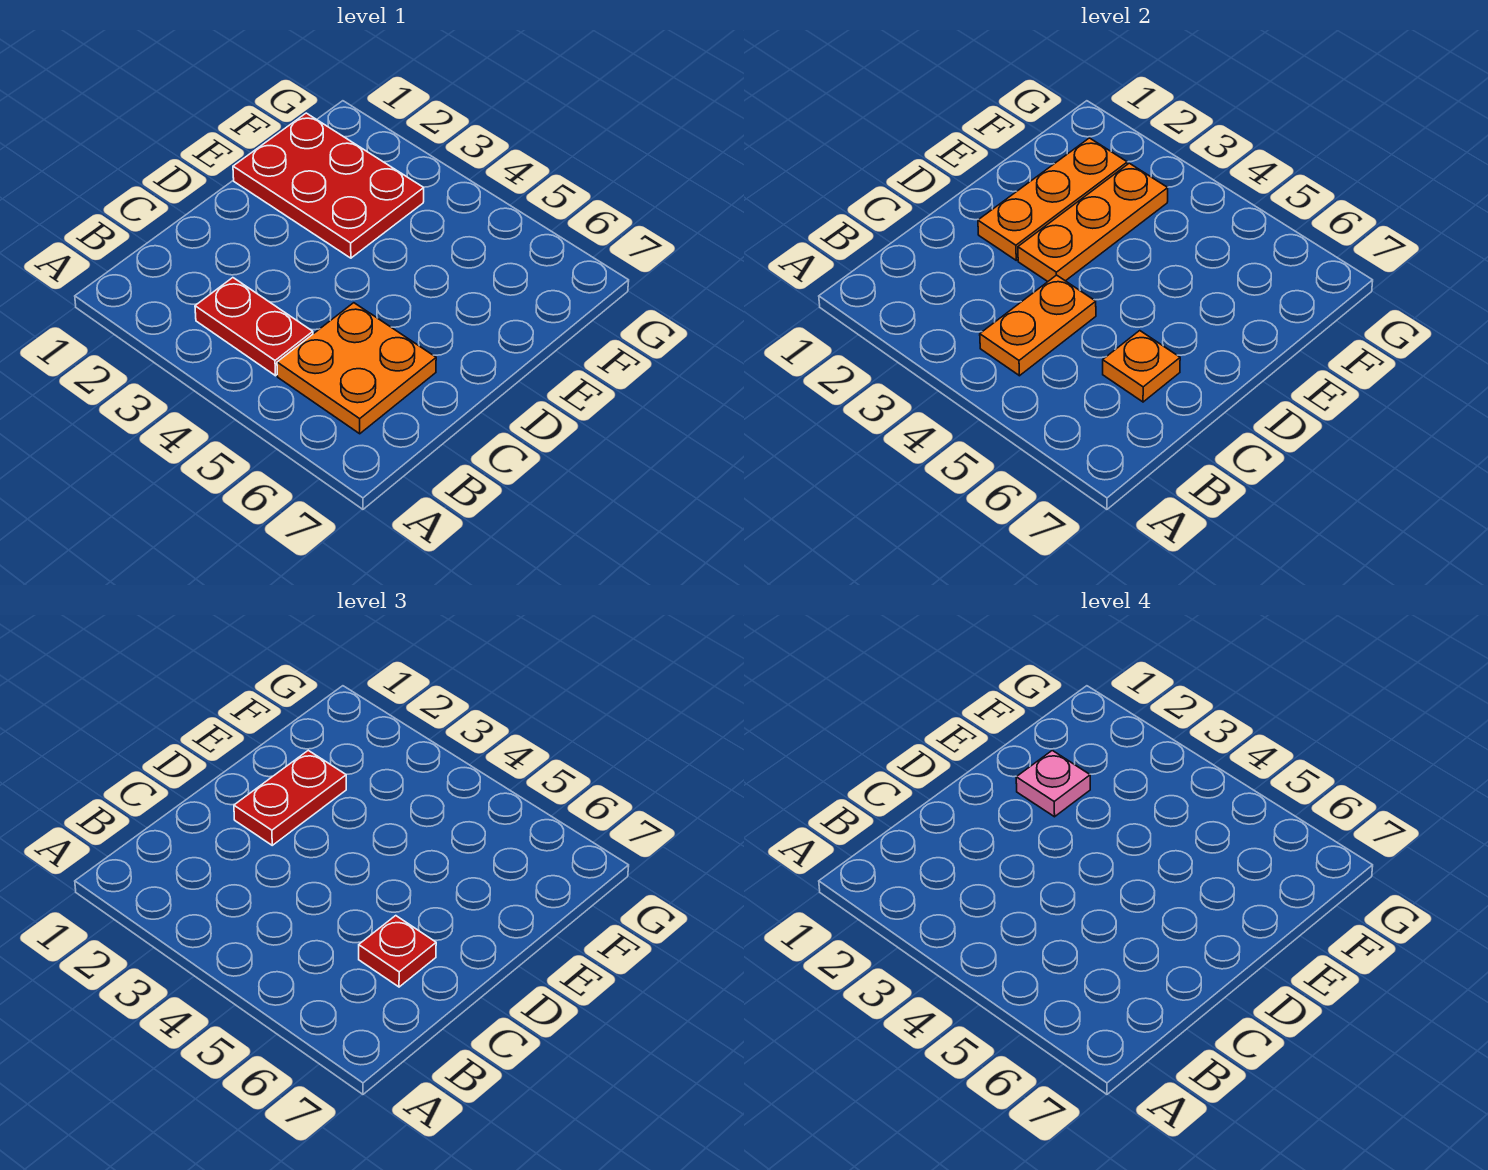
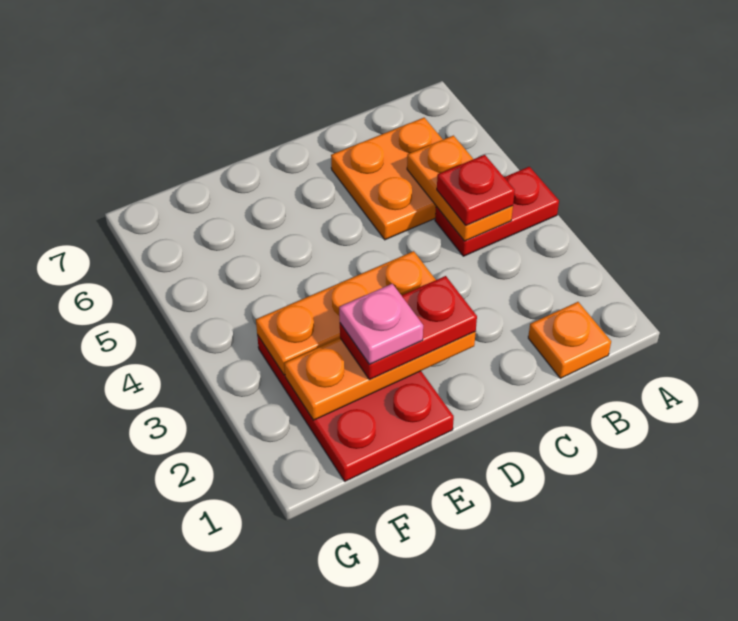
red plate B3:B4 level 1 -> red plate A4:B4 level 1
orange plate B4:C4 level 2 -> orange plate B4:B5 level 2
orange plate C6 level 2 -> orange plate B1 level 1
red plate C6 level 3 -> red plate B4 level 3

